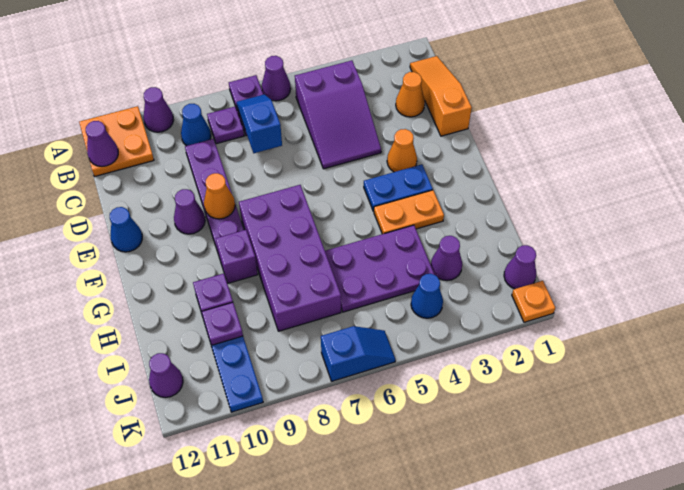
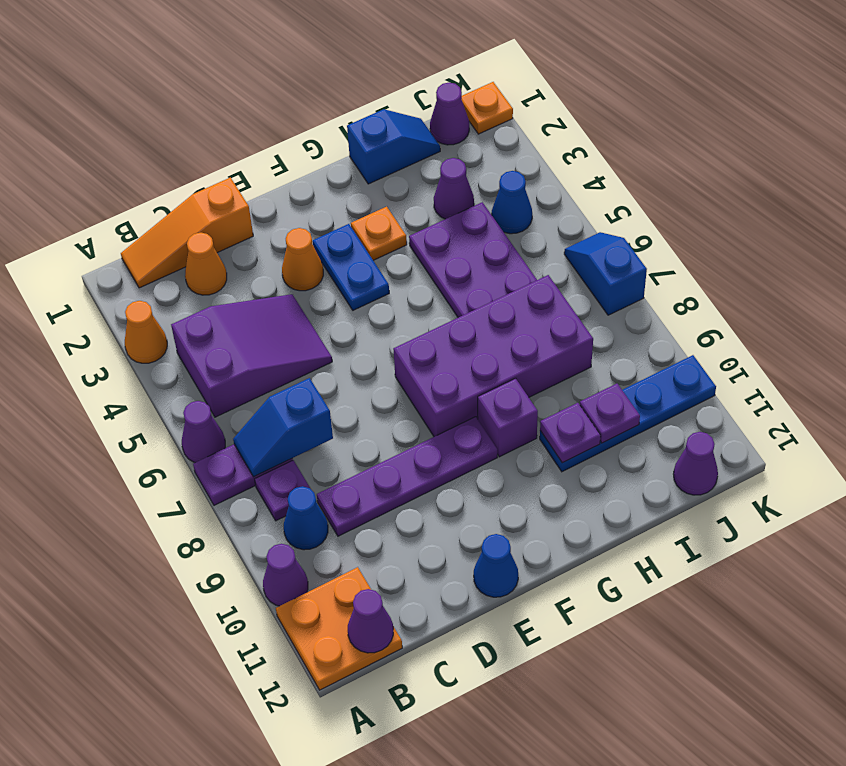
orange cone E9 level 2 -> orange cone A3 level 1
purple cone E10 level 1 -> none
orange plate G3:G4 level 1 -> orange plate G3 level 1
none -> blue slope H1:I1 level 1 top H

